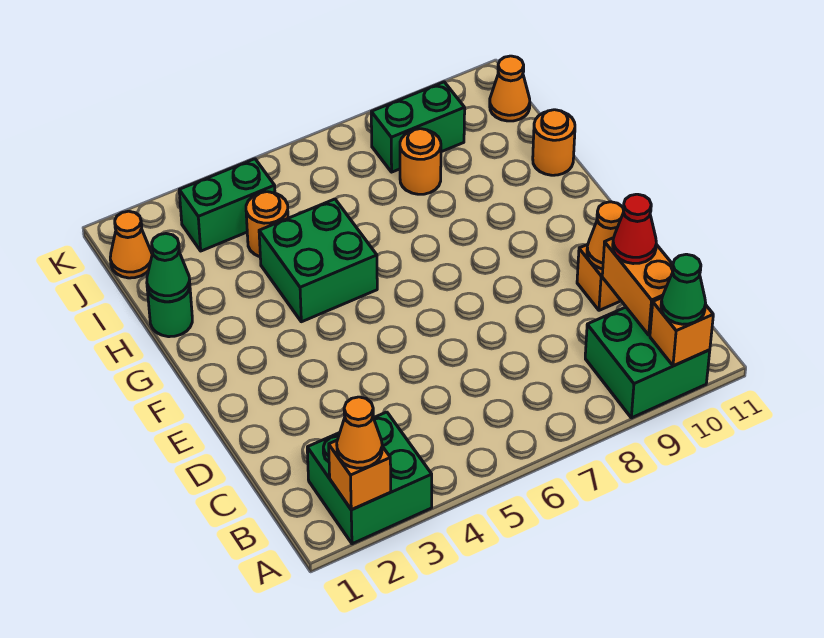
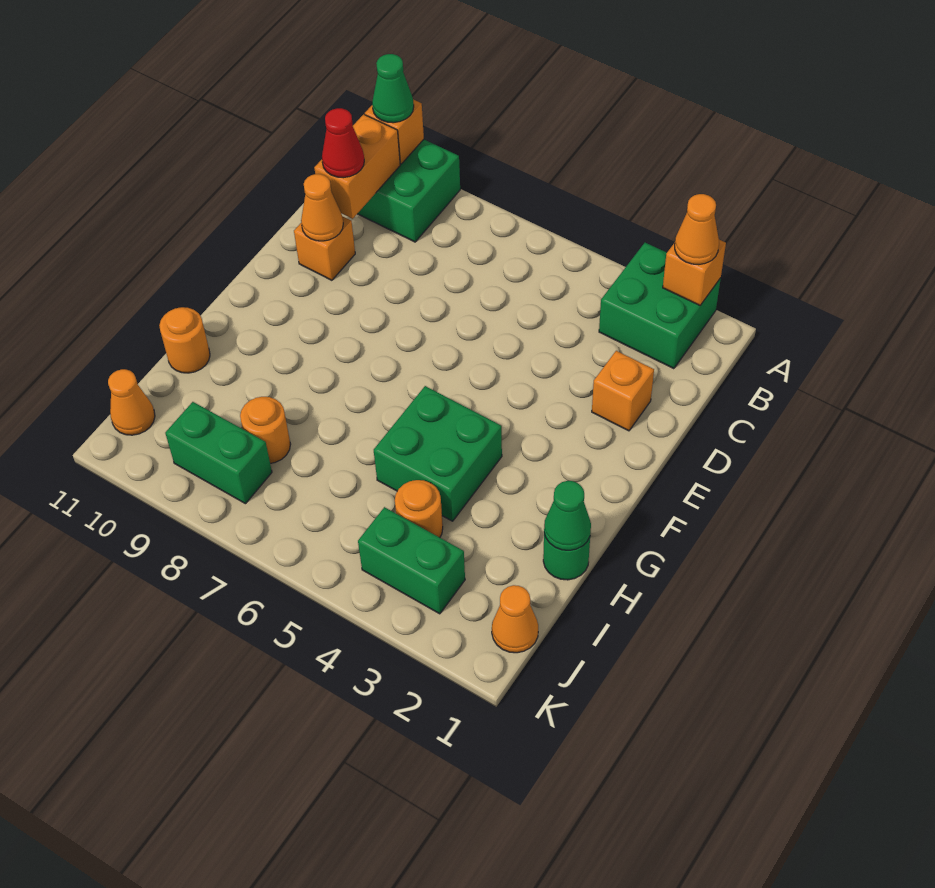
none -> orange brick D2 level 1

